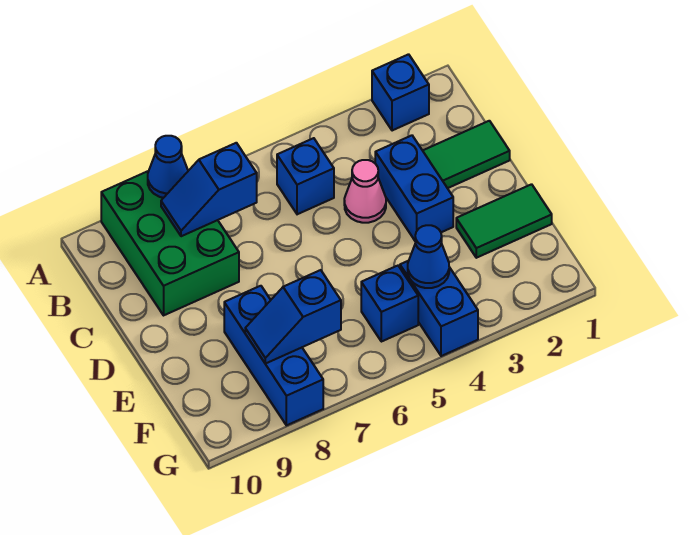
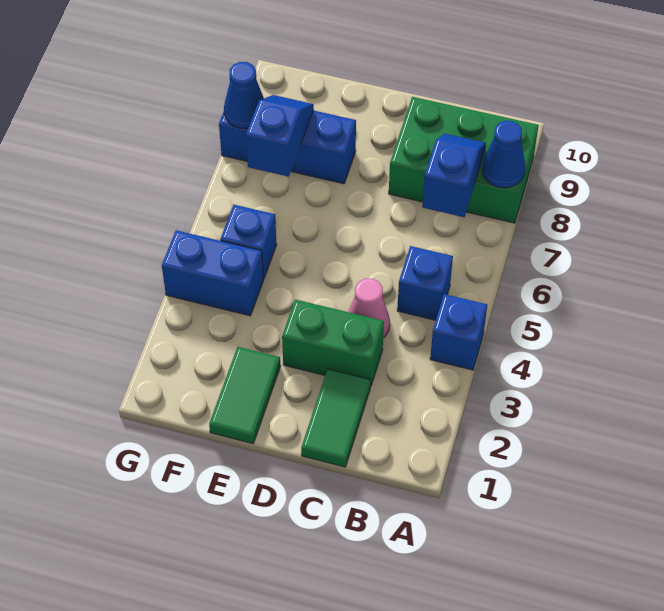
blue brick A2 level 1 -> blue brick A4 level 1
blue brick C3:D3 level 1 -> green brick C3:D3 level 1
blue cone F4 level 2 -> blue cone G8 level 2

